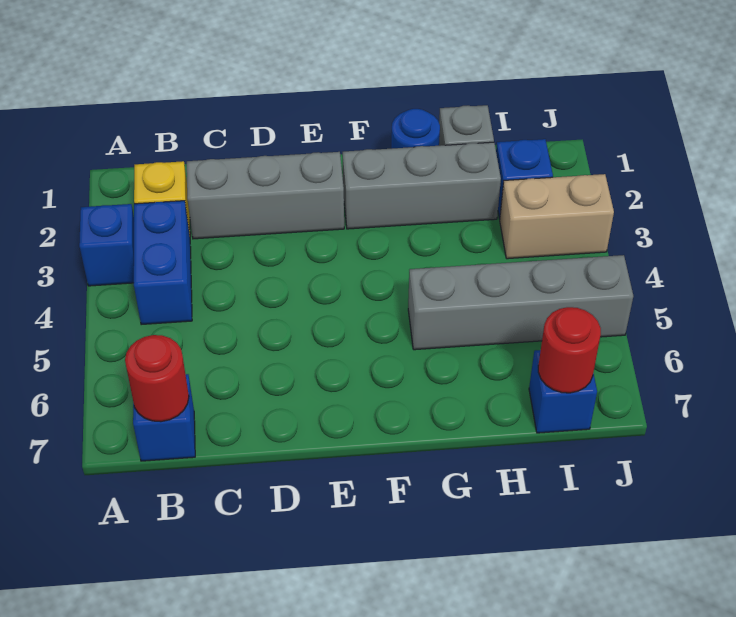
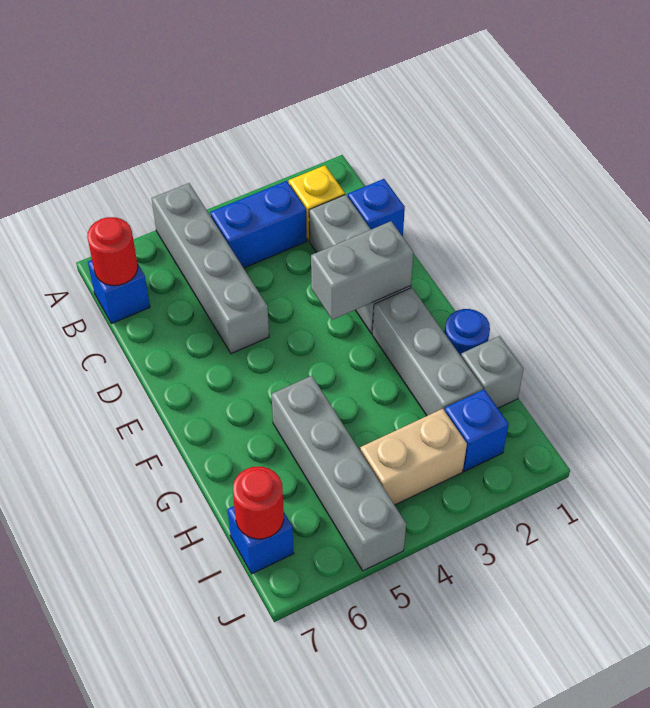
blue brick A3 level 1 -> blue brick C1 level 1
none -> grey brick A5:D5 level 1
none -> grey brick E2:E3 level 2
tan brick I3:J3 level 1 -> tan brick I3:I4 level 1

